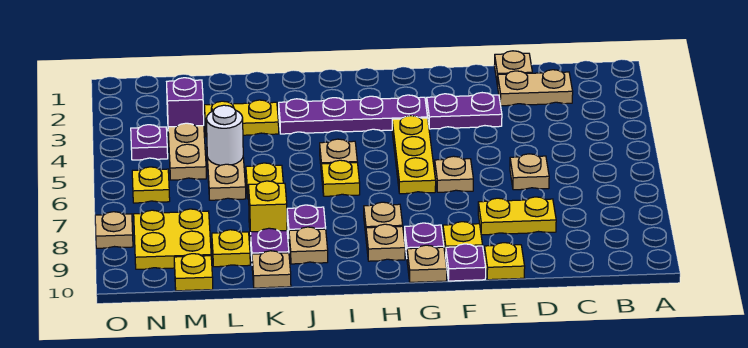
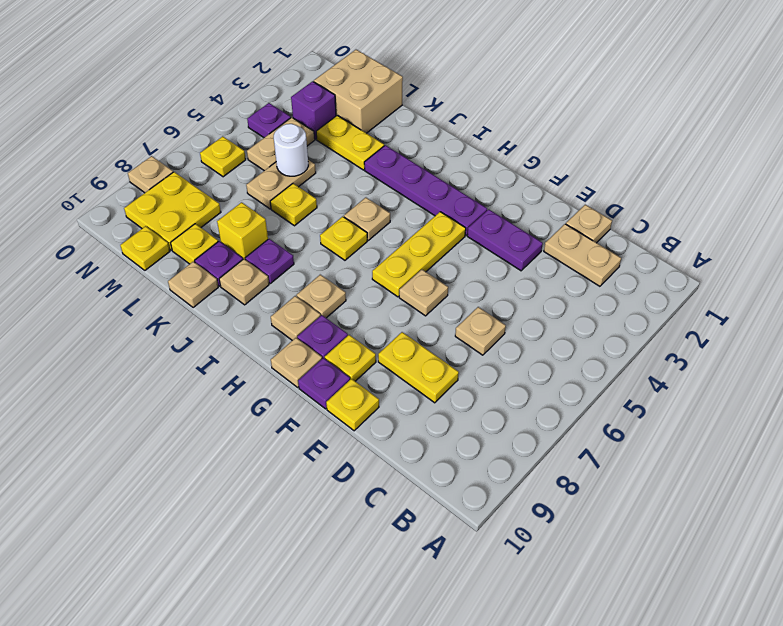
none -> tan brick L1:M2 level 1

